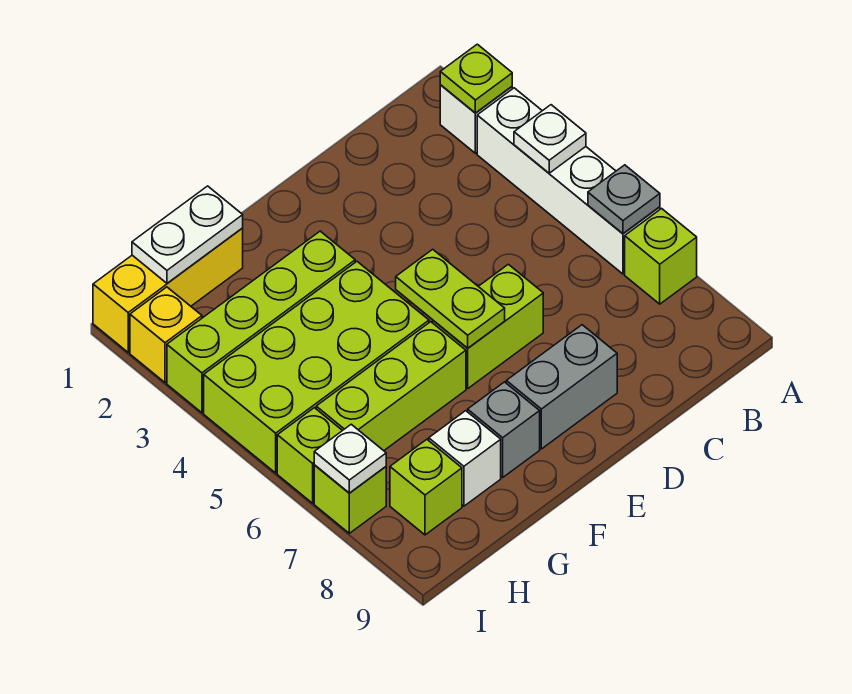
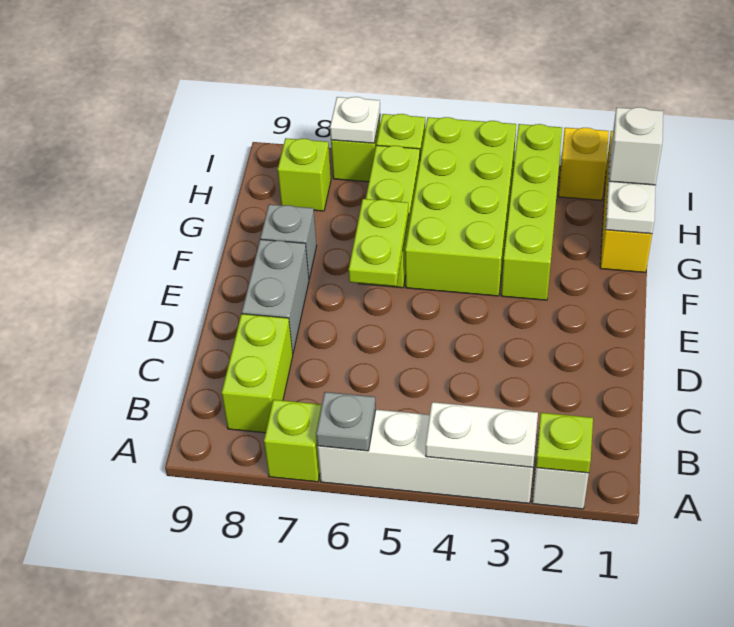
white plate A4 level 2 -> white plate A3:A4 level 2
lime brick D6:E6 level 1 -> lime brick B8:C8 level 1
lime plate E5:E6 level 2 -> lime plate E6:F6 level 2
white brick G8 level 1 -> white brick H1 level 3

